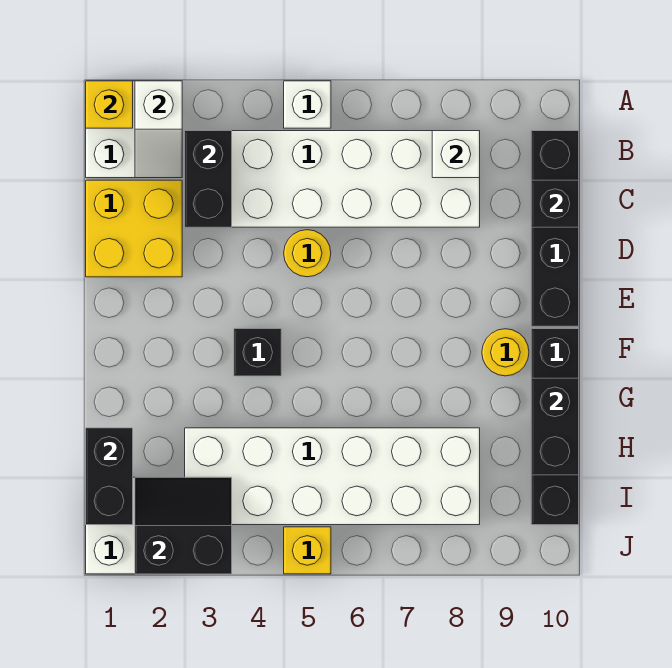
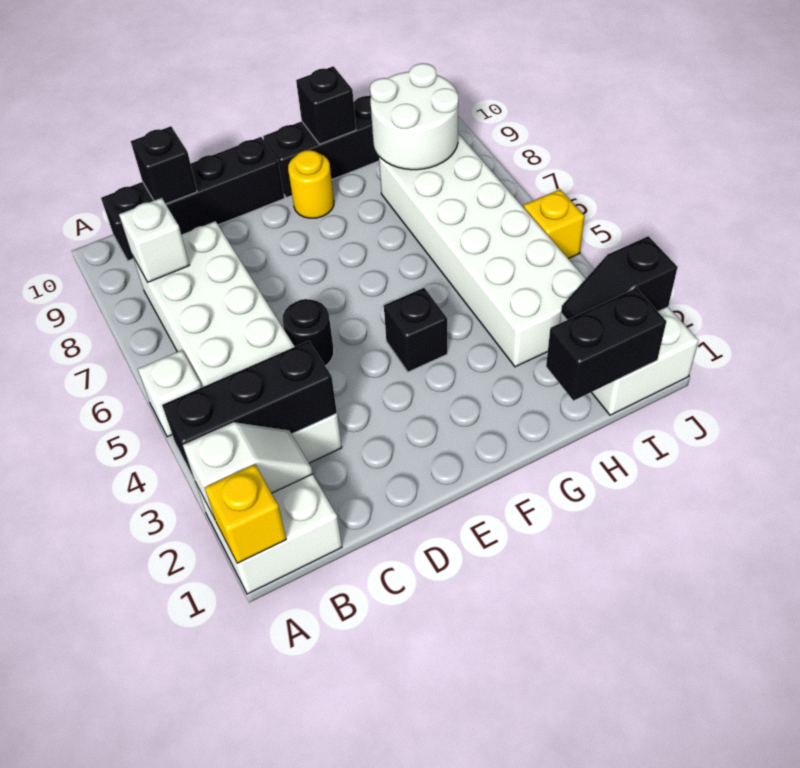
black brick B3:C3 level 2 -> black brick A3:C3 level 2
yellow brick C1:D2 level 1 -> none
yellow round brick D5 level 1 -> black round brick D5 level 1
black brick G10:H10 level 2 -> black brick G10 level 2
none -> white round brick H8:I9 level 2
black slope I2:J3 level 2 top J -> black slope I2:J2 level 2 top J

